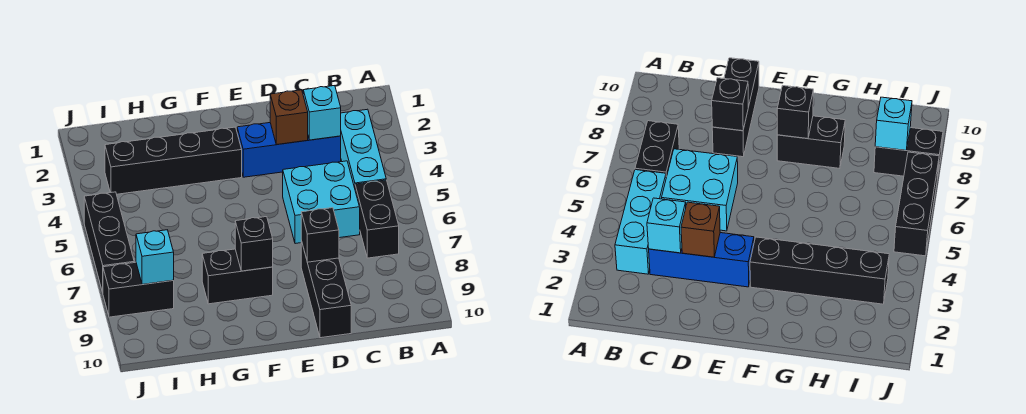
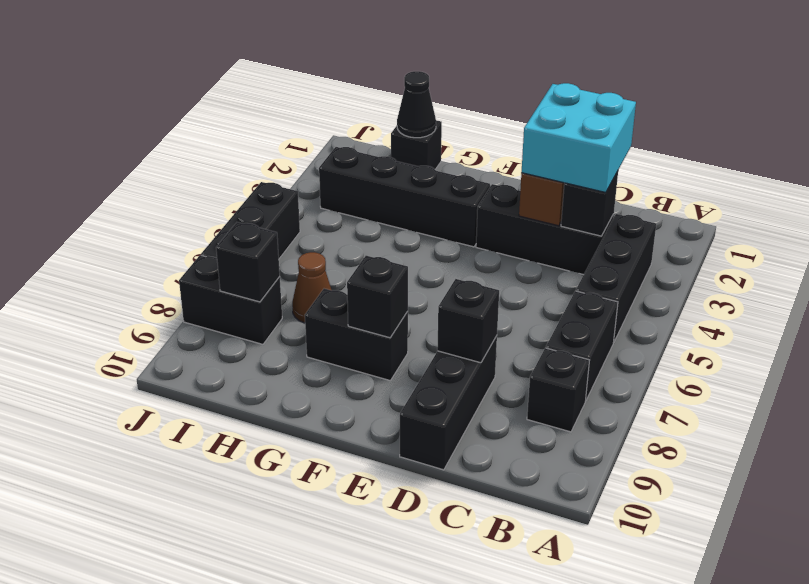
cyan brick B3:B5 level 1 -> black brick B3:B5 level 1
none -> black brick B8 level 1
blue brick C3:E3 level 1 -> black brick C3:E3 level 1
cyan brick C3 level 2 -> black brick C3 level 2
cyan brick C5:D6 level 1 -> cyan brick C2:D3 level 3
none -> black brick H1 level 1
none -> black cone H1 level 2
none -> brown cone H7 level 1
cyan brick I8 level 2 -> black brick I8 level 2

